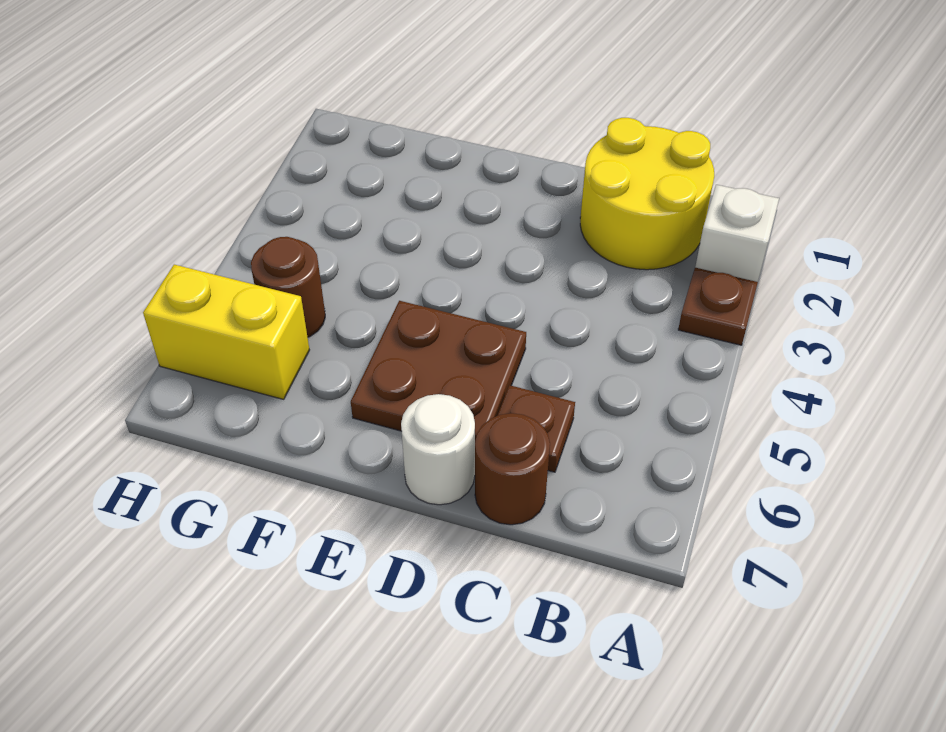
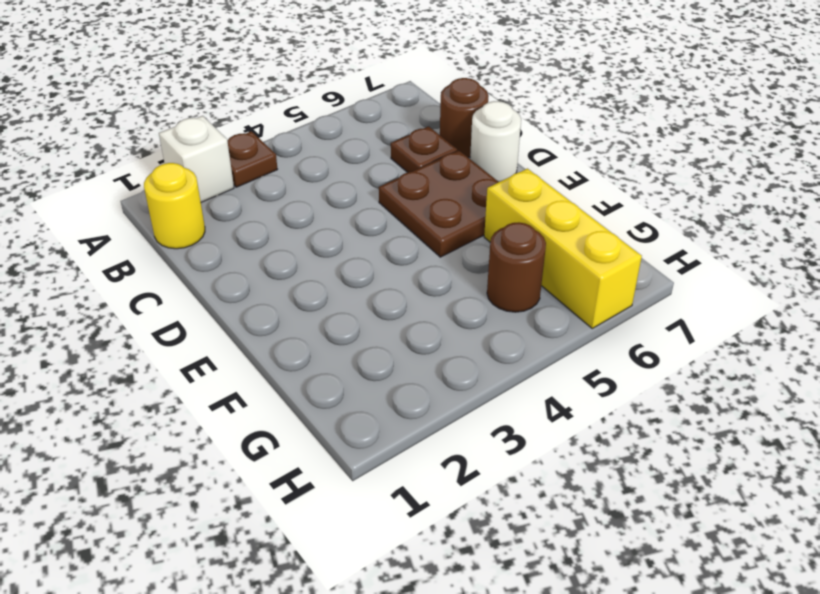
yellow round brick B1:C2 level 1 -> yellow round brick B1 level 1
yellow brick G6:H6 level 1 -> yellow brick F6:H6 level 1

